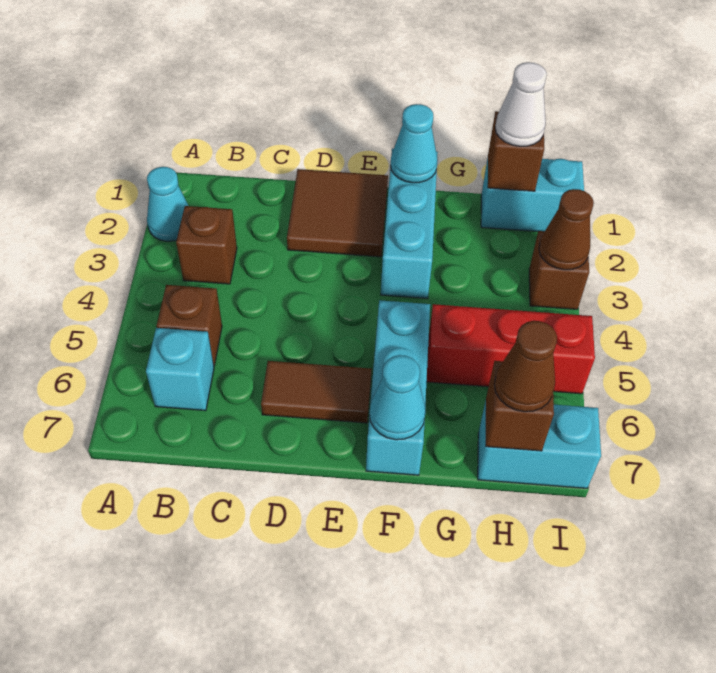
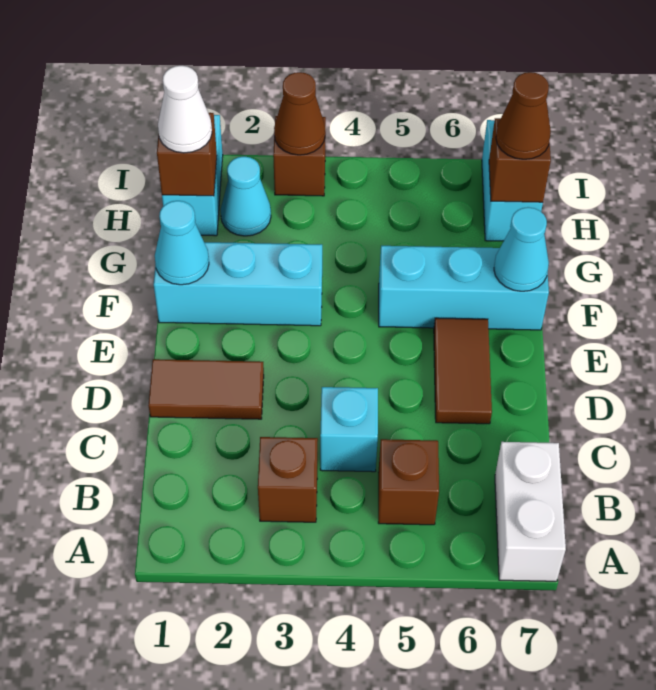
cyan cone A2 level 1 -> cyan cone H2 level 1
none -> white brick A7:B7 level 1
cyan brick B6 level 1 -> cyan brick C4 level 1
brown tile D1:E2 level 1 -> brown tile D1:D2 level 1
red brick G5:I5 level 1 -> none

